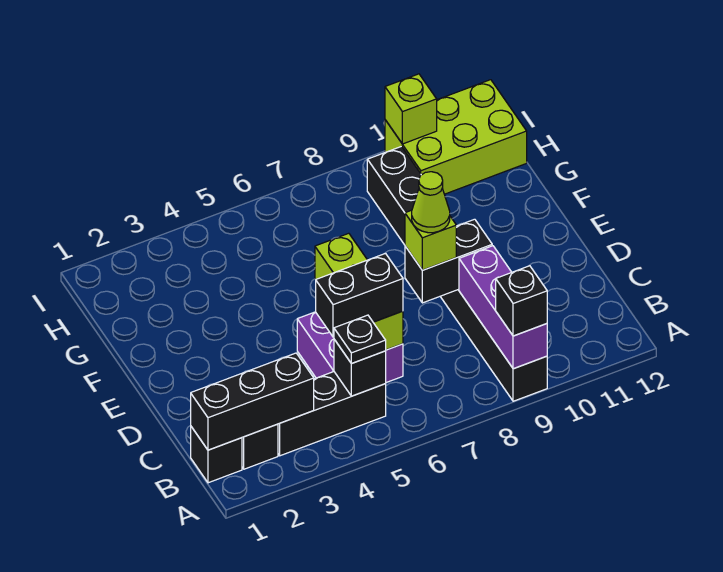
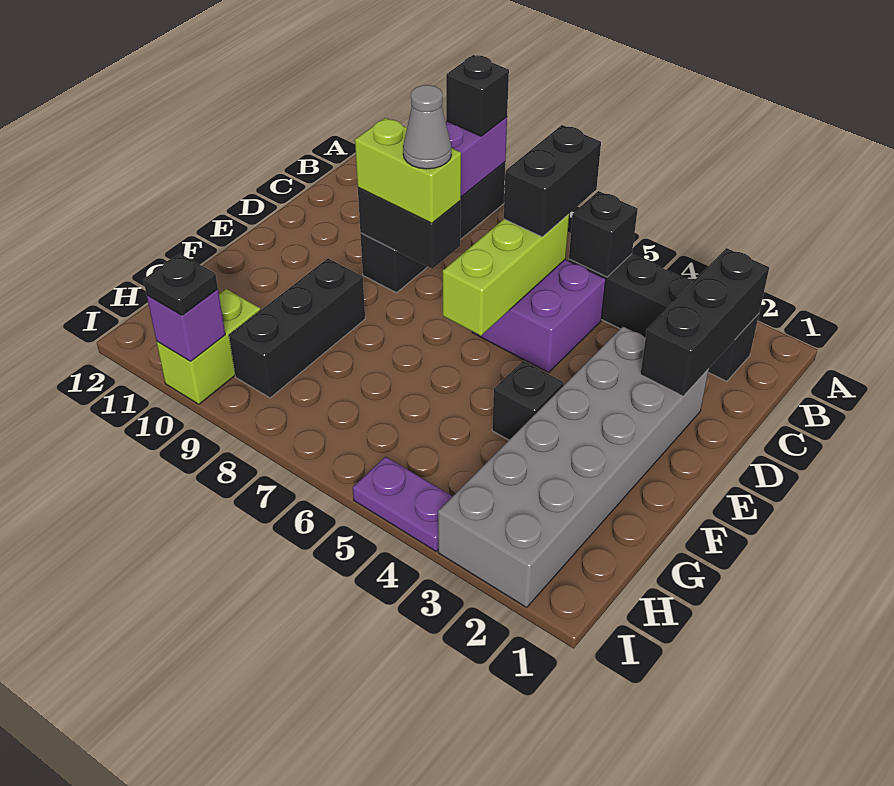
black brick B1 level 1 -> black brick F4 level 1
black brick B1:B3 level 2 -> black brick B2:D2 level 2
black plate B5 level 3 -> black plate I10 level 3
black brick C5:C6 level 3 -> black brick B6:C6 level 3
none -> grey brick D2:I3 level 1
lime brick D8 level 3 -> lime brick D8:D9 level 3
lime cone D8 level 4 -> grey cone D8 level 4
lime brick H10:I12 level 1 -> lime brick H10:I10 level 1
none -> purple plate I4:I5 level 1
lime brick I10 level 2 -> purple brick I10 level 2

